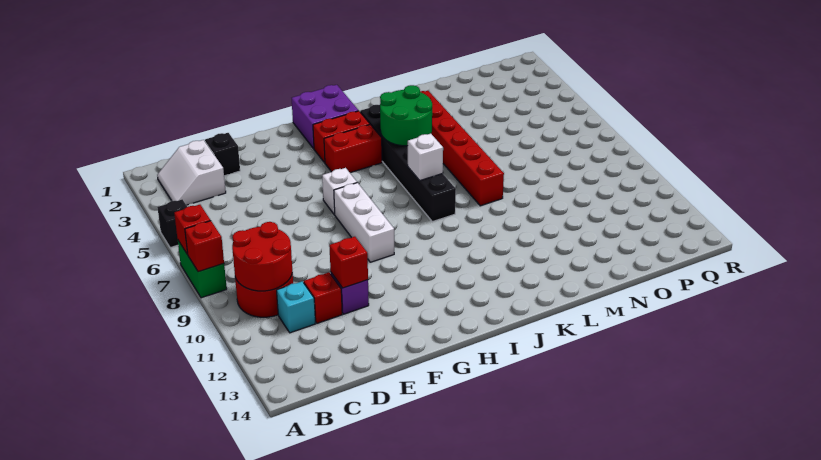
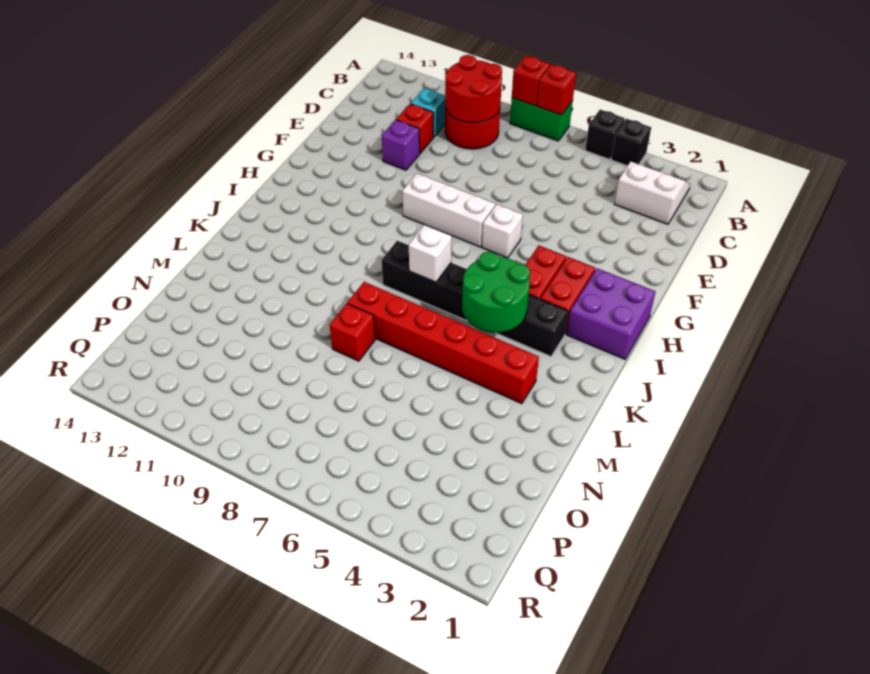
black brick D2 level 1 -> black brick A4 level 1
red brick E11 level 2 -> red brick M8 level 1

